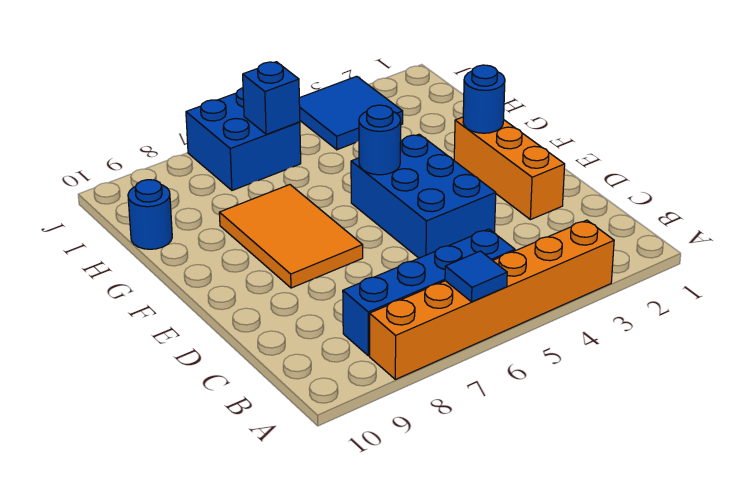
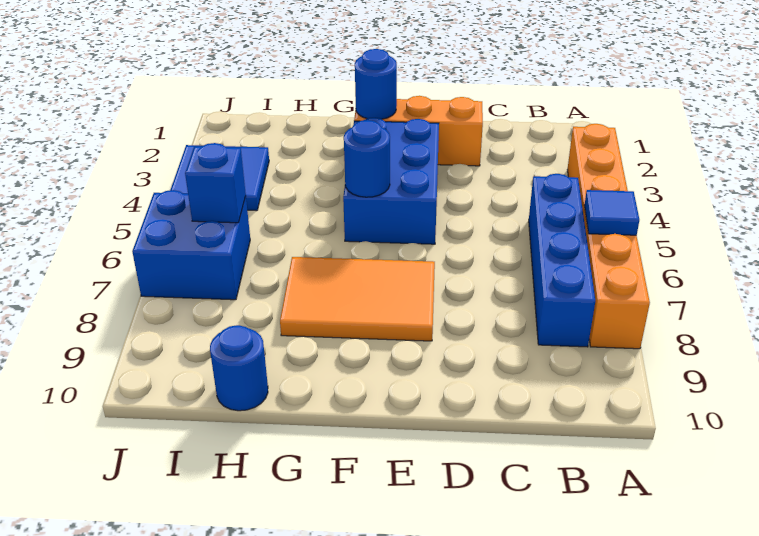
blue brick D4:F5 level 1 -> blue brick E3:F5 level 1

